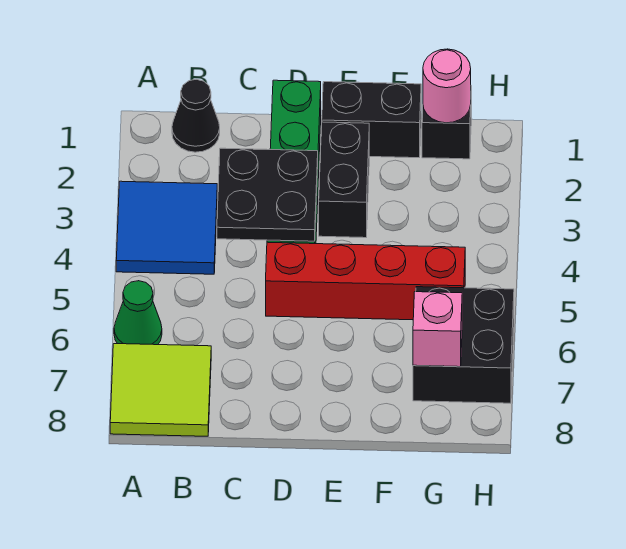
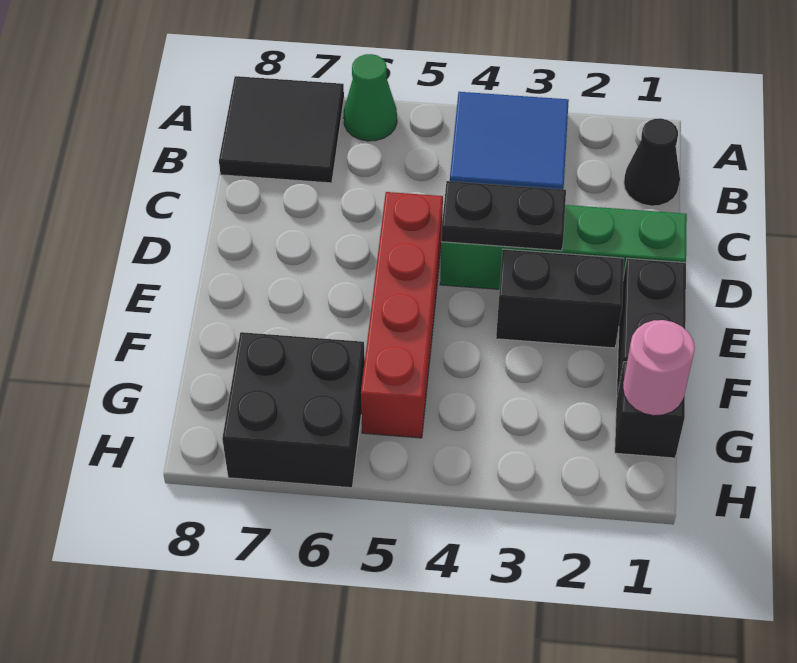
lime tile A7:B8 level 1 -> black tile A7:B8 level 1
black plate C3:D4 level 2 -> black plate D3:D4 level 2
pink brick G7 level 2 -> none

